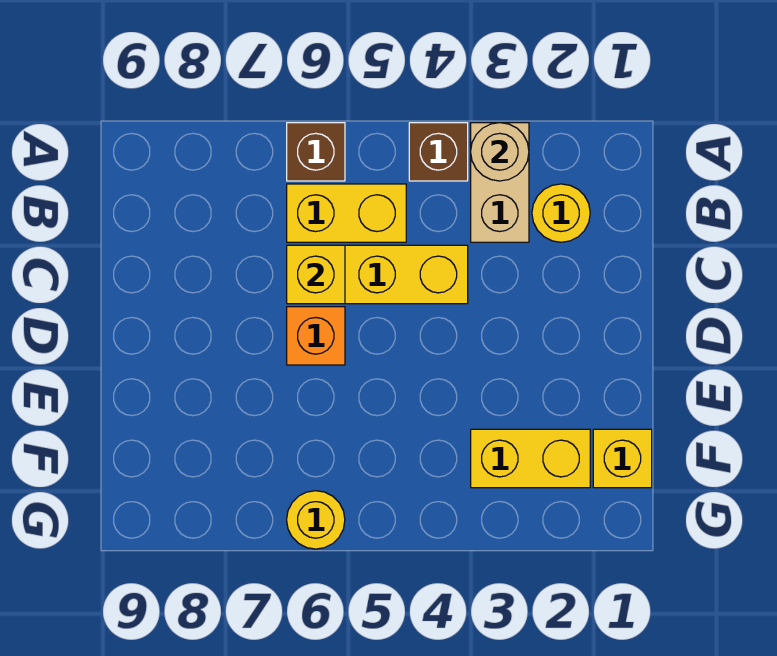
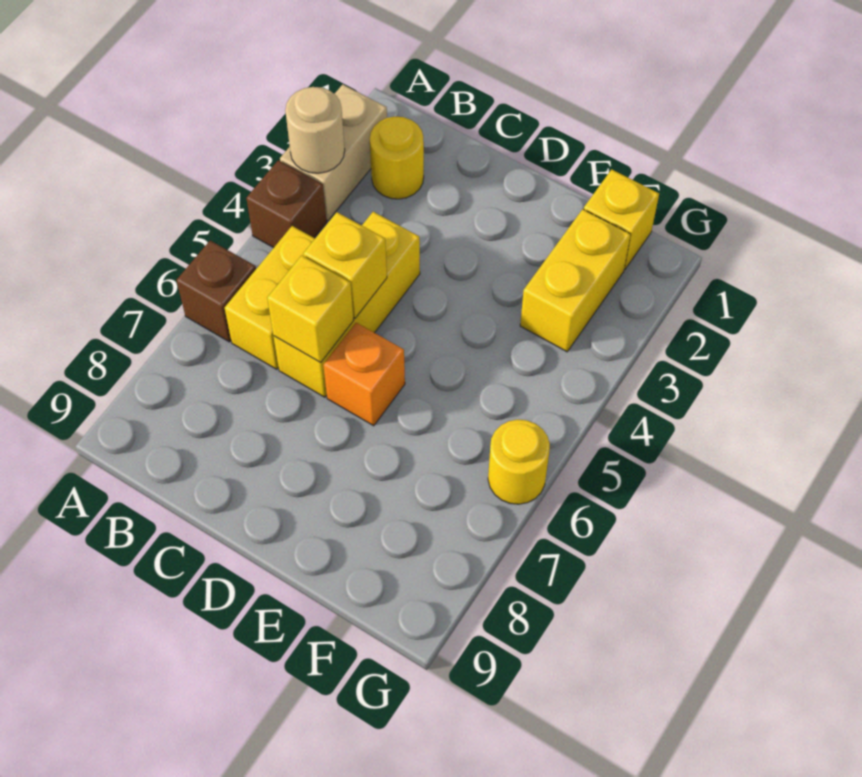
tan brick A3:B3 level 1 -> tan brick A2:A3 level 1
none -> yellow brick C5 level 2

